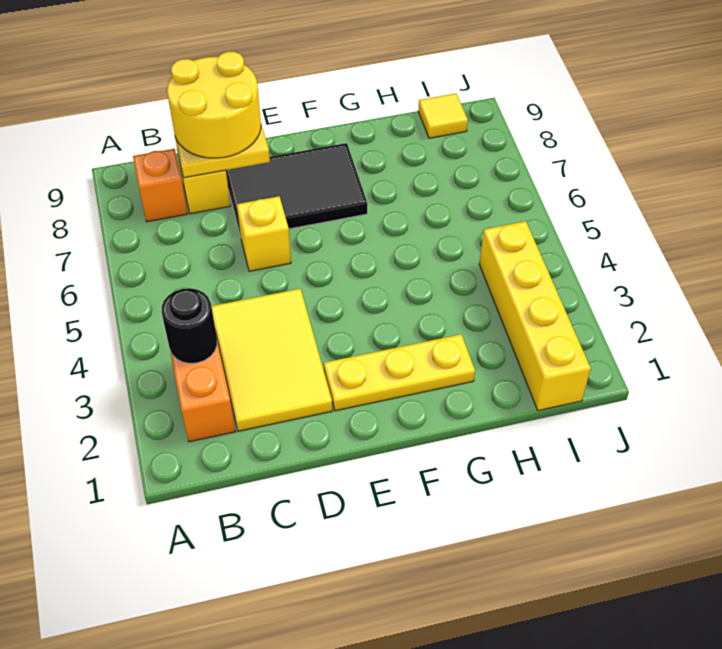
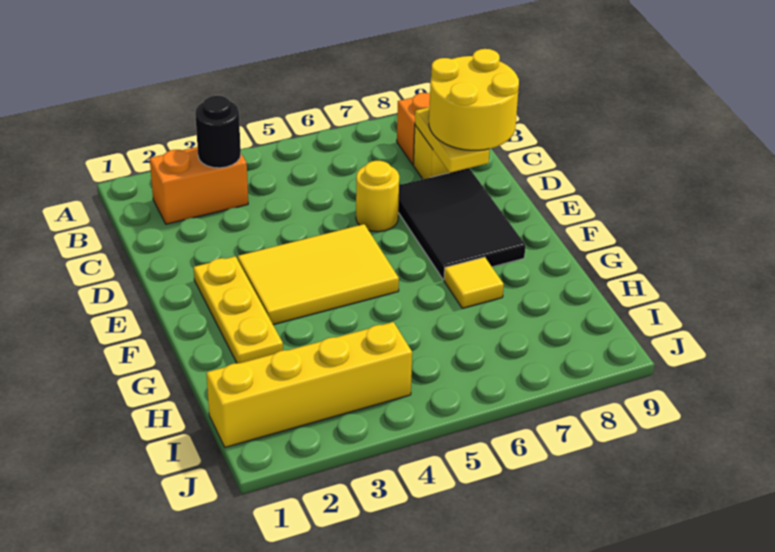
yellow tile C2:D4 level 1 -> yellow tile E3:F5 level 1
yellow brick D6 level 1 -> yellow round brick D6 level 1
yellow tile I9 level 1 -> yellow tile G7 level 1

